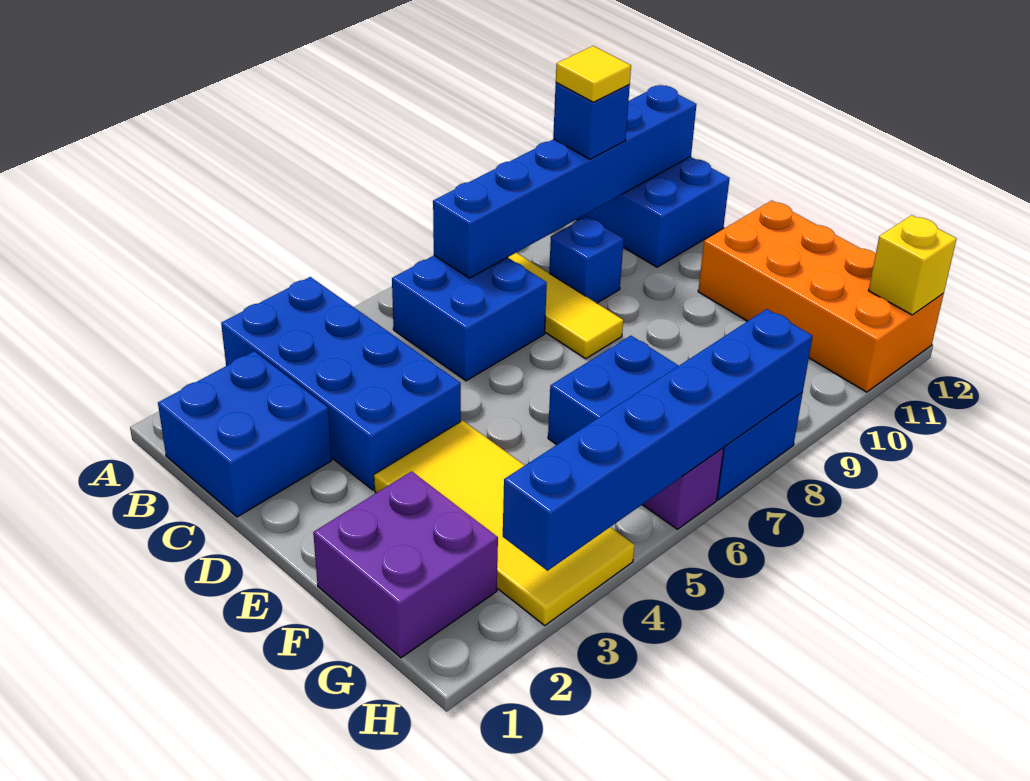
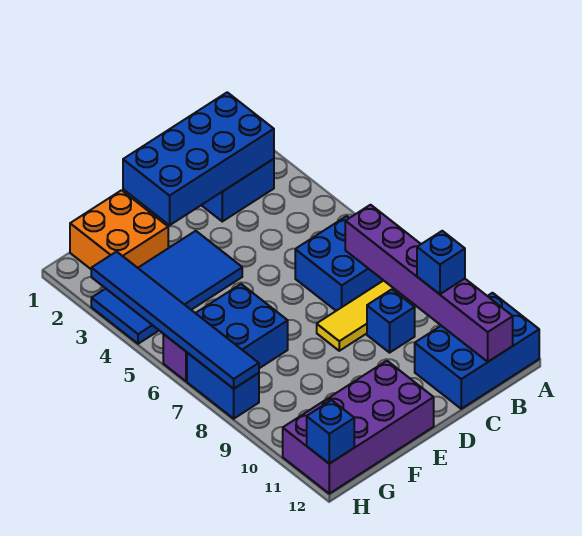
blue brick A3:D4 level 1 -> blue brick B1:E2 level 2
blue brick B7:B12 level 2 -> purple brick B7:B12 level 2
yellow tile B10 level 4 -> none
yellow tile E3:H4 level 1 -> blue tile E3:H4 level 1
orange brick E11:H12 level 1 -> purple brick E11:H12 level 1
purple brick F1:G2 level 1 -> orange brick F1:G2 level 1
blue brick H3:H8 level 2 -> blue tile H3:H8 level 2
yellow brick H12 level 2 -> blue brick H12 level 2

